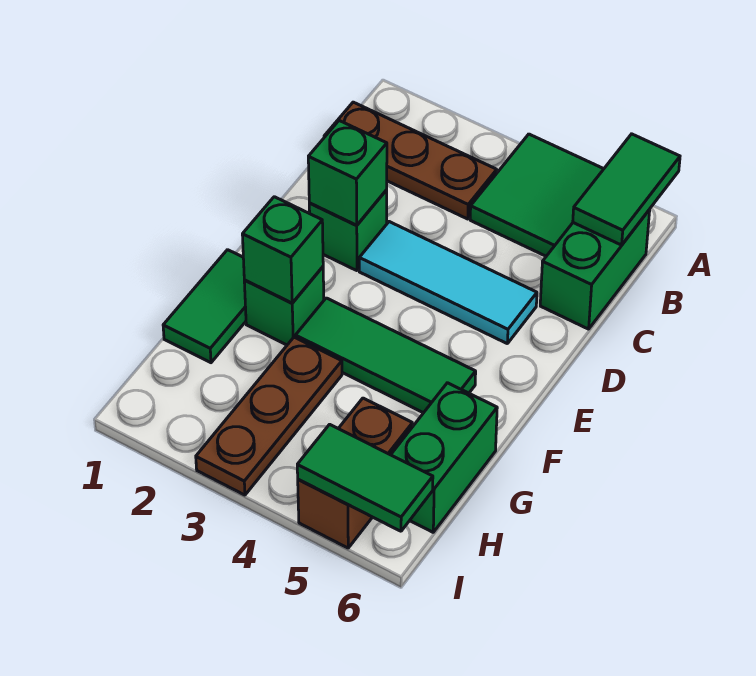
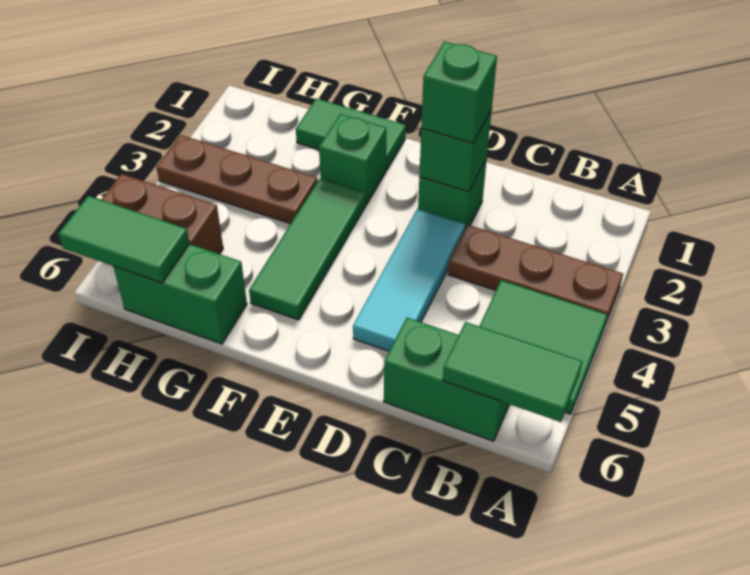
brown plate B1:B3 level 1 -> brown plate A3:C3 level 1
green brick F2 level 2 -> green brick D2 level 3
green tile I5:I6 level 2 -> green tile H6:I6 level 2

